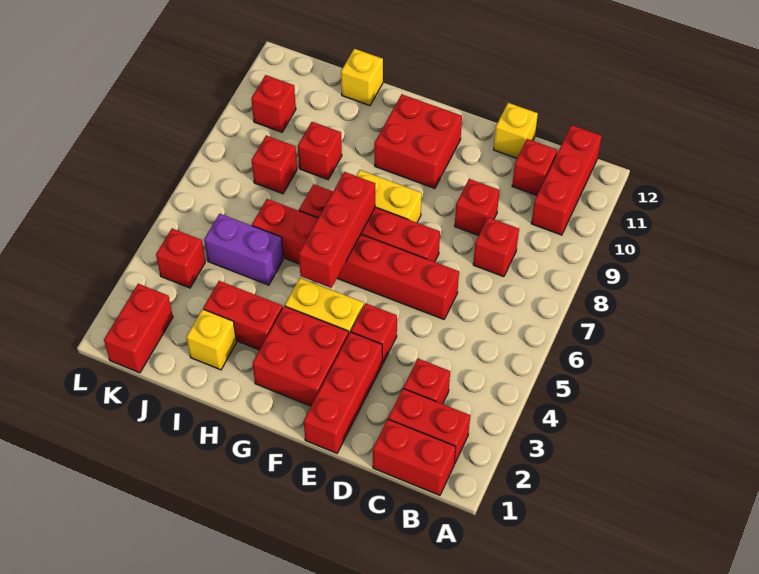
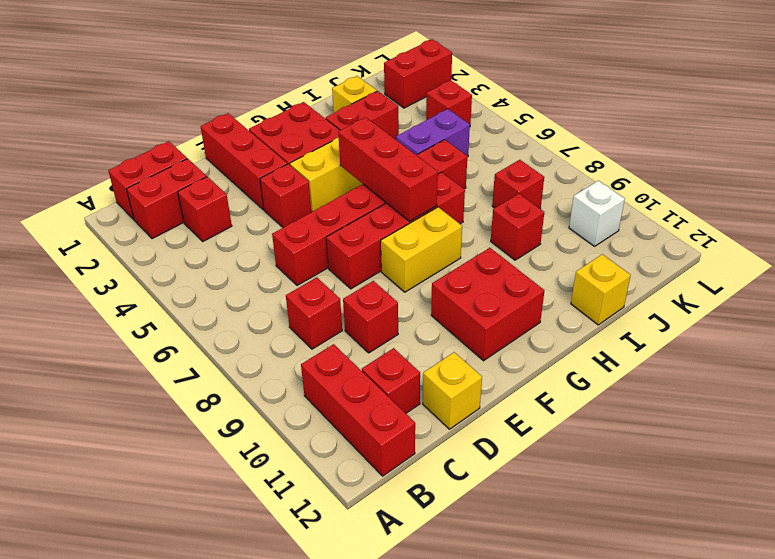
red brick K1:K2 level 1 -> red brick K2:L2 level 1
red brick K10 level 1 -> white brick K10 level 1

